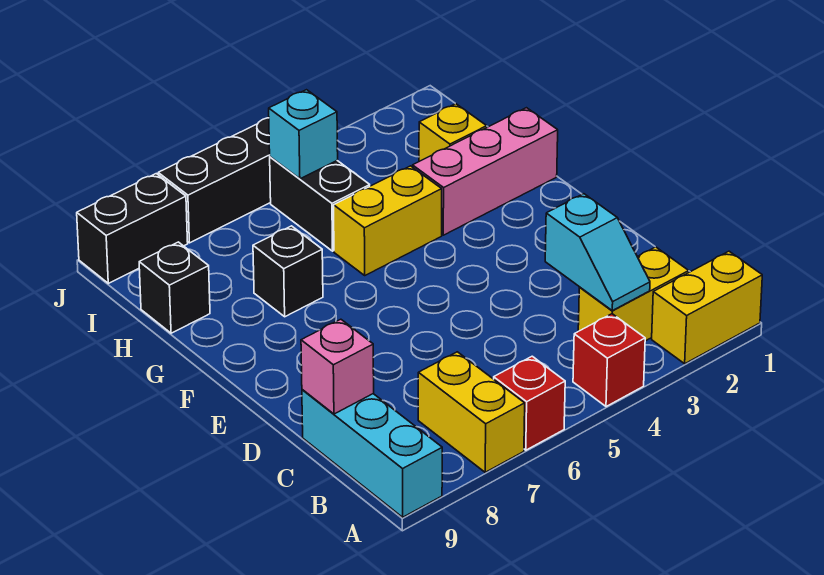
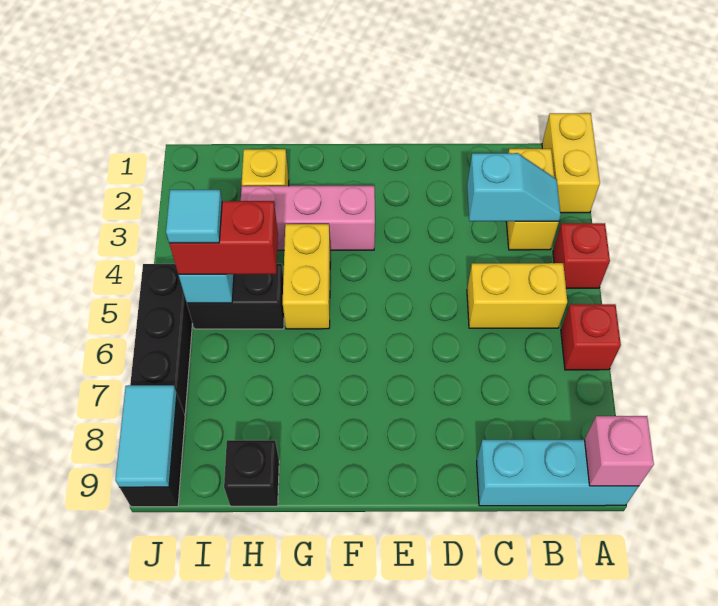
yellow brick A7:B7 level 1 -> yellow brick B5:C5 level 1
pink brick C9 level 2 -> pink brick A9 level 2
pink brick G1:G3 level 1 -> pink brick F3:H3 level 1
black brick G7 level 1 -> none
none -> red brick H5:I5 level 3
none -> cyan tile I5 level 4
none -> cyan tile J8:J9 level 2

